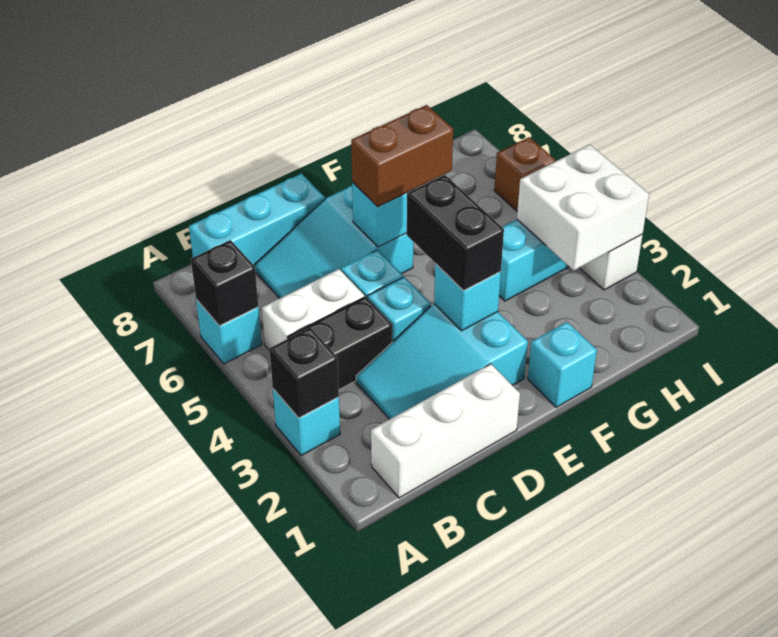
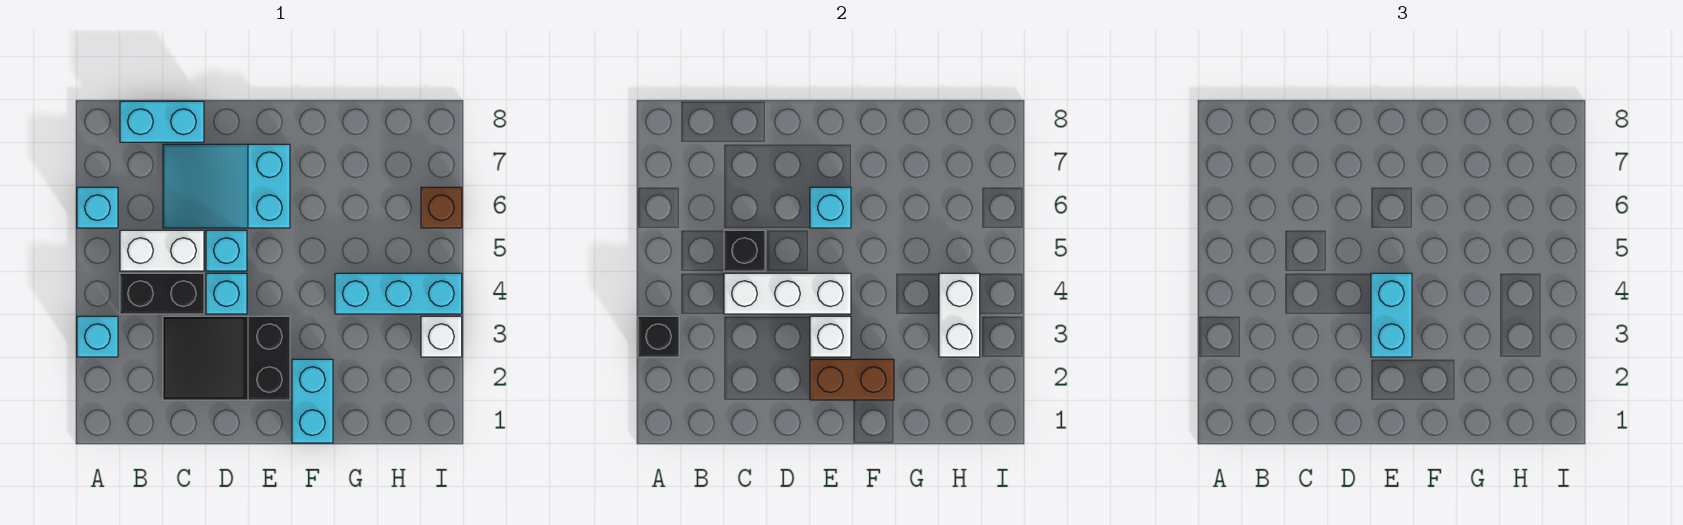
black brick A6 level 2 -> black brick C5 level 2
white brick B1:D1 level 1 -> white brick C4:E4 level 2
cyan brick B8:D8 level 1 -> cyan brick B8:C8 level 1
cyan slope C2:E3 level 1 top E -> black slope C2:E3 level 1 top E
cyan brick E3 level 2 -> white brick E3 level 2
black brick E3:E4 level 3 -> cyan brick E3:E4 level 3
brown brick E6:F6 level 3 -> brown brick E2:F2 level 2
cyan brick F1 level 1 -> cyan brick F1:F2 level 1
white brick H3:I4 level 2 -> white brick H3:H4 level 2

